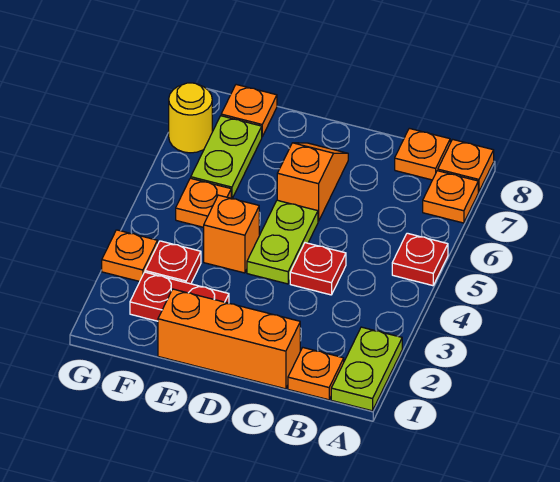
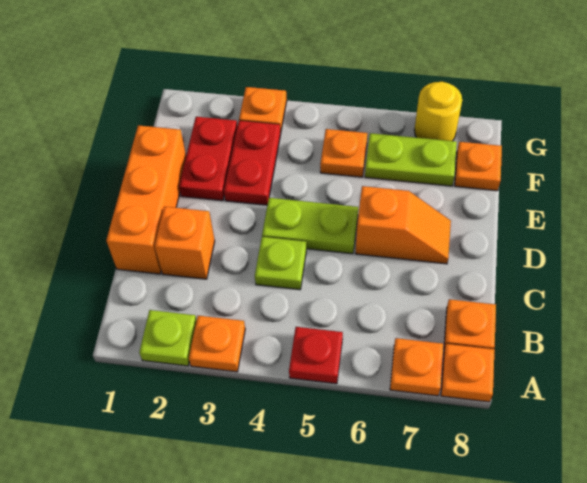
lime plate A1:A2 level 1 -> lime plate A2 level 1
orange plate B1 level 1 -> orange plate A3 level 1
red plate C4 level 1 -> lime plate C4 level 1
orange brick E4 level 1 -> orange brick C2 level 1
red plate F3 level 1 -> red plate E3:F3 level 1

